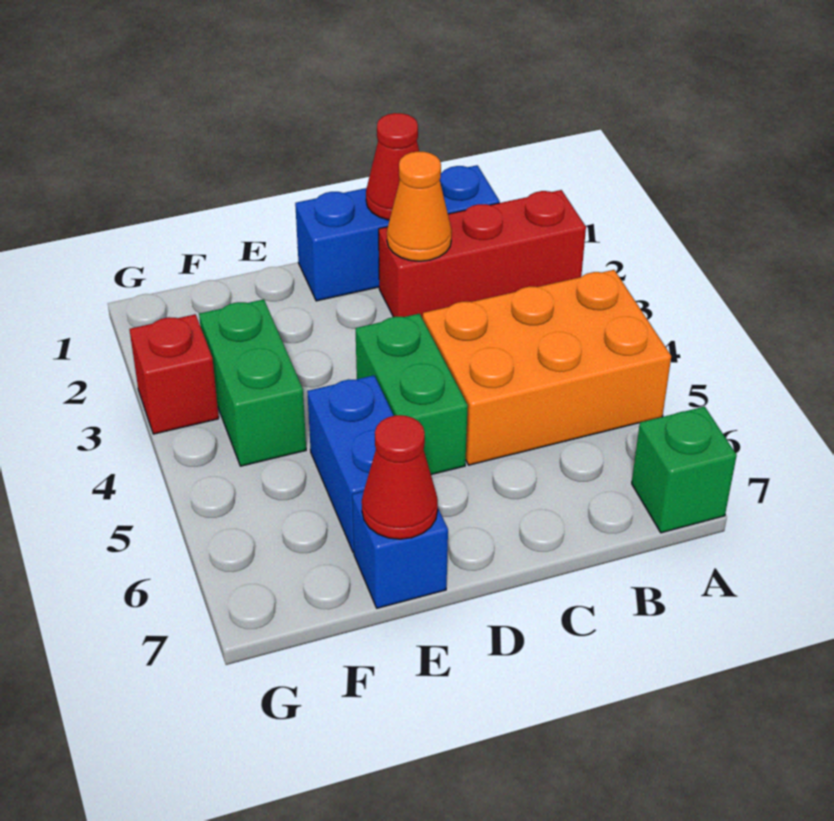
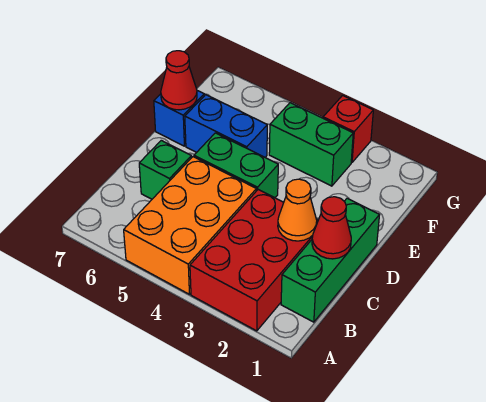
red brick A2:C2 level 1 -> red brick A2:C3 level 1
green brick A7 level 1 -> green brick C6 level 1
blue brick B1:D1 level 1 -> green brick B1:D1 level 1

